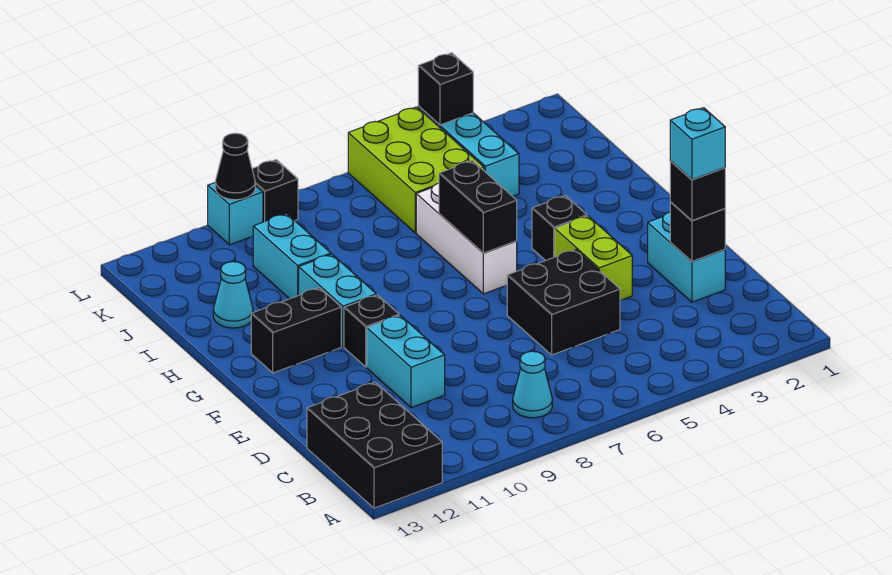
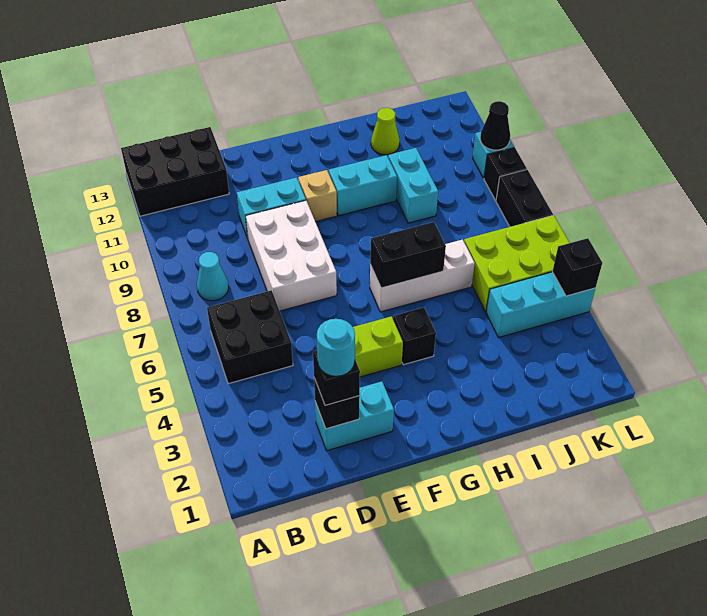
cyan brick D2 level 4 -> cyan round brick D2 level 4
black brick D5:E6 level 1 -> black brick B5:C6 level 1
none -> white brick D7:E9 level 1
black brick F10 level 1 -> tan brick F10 level 1
black brick G11:G12 level 1 -> black brick L7:L8 level 1
cyan brick I10:J10 level 1 -> cyan brick I9:I10 level 1
cyan cone I12 level 1 -> lime cone I12 level 1

